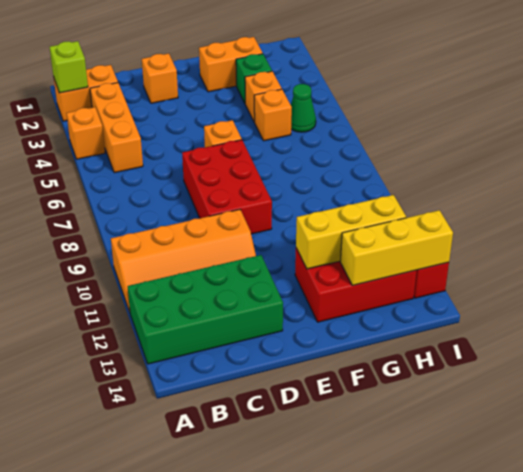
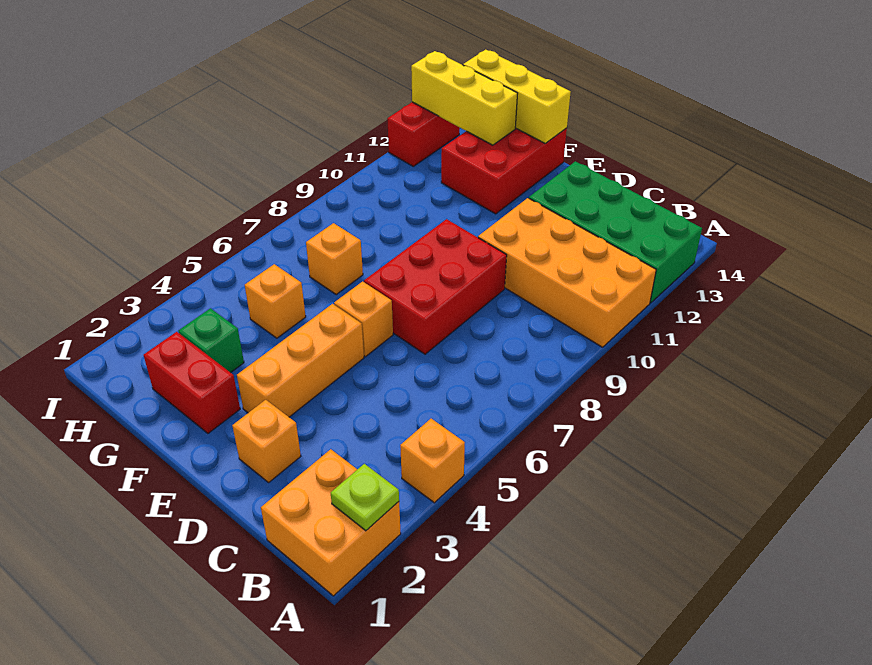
orange brick A2:B2 level 1 -> orange brick A1:B2 level 1
lime brick A2 level 2 -> lime plate A2 level 2
orange slope A10:D11 level 1 top 10 -> orange brick A10:D11 level 1
orange brick B3:B5 level 1 -> orange brick E3:E5 level 1
orange brick F2:G2 level 1 -> red brick F2:G2 level 1
red brick F12:H13 level 1 -> red brick F12:G14 level 1
yellow brick F12:H12 level 2 -> yellow brick F14:H14 level 2
orange brick G4 level 1 -> orange brick G7 level 1
green cone H5 level 1 -> none

